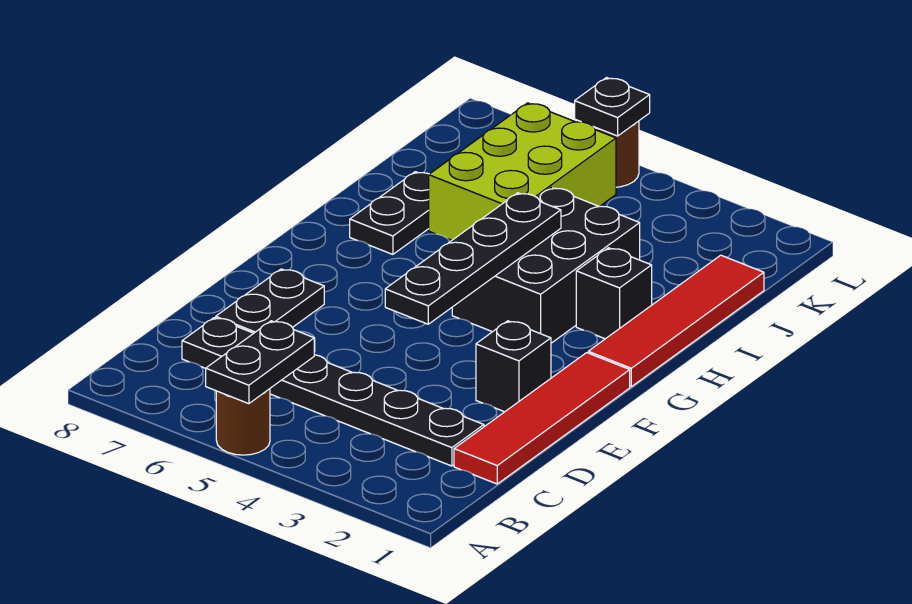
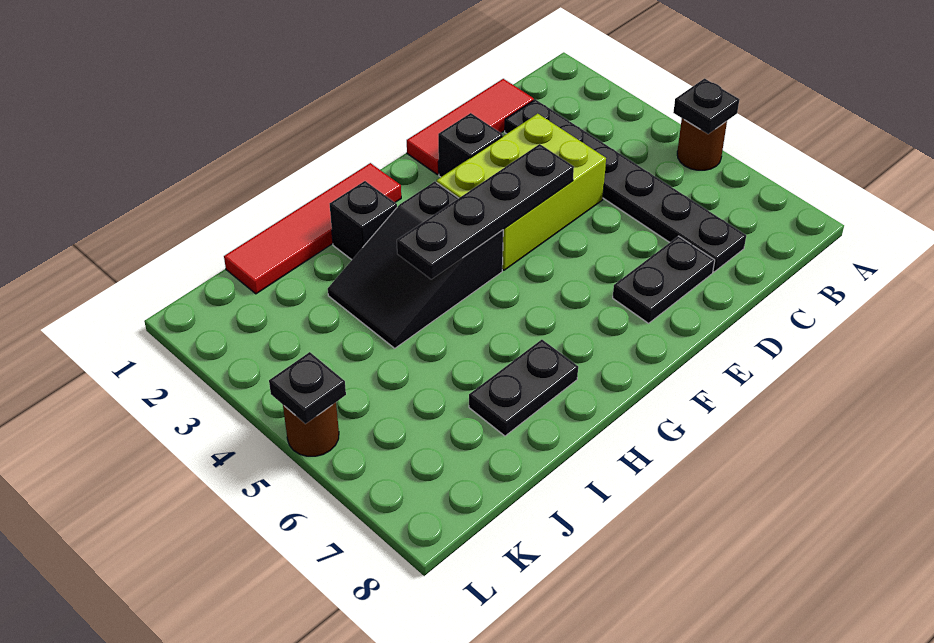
black plate A5:B5 level 2 -> black plate A5 level 2
red tile C1:F1 level 1 -> red tile C1:E1 level 1
black brick G3:I4 level 1 -> black slope G3:I4 level 1 top G
lime brick I5:K6 level 1 -> lime brick D3:F4 level 1

